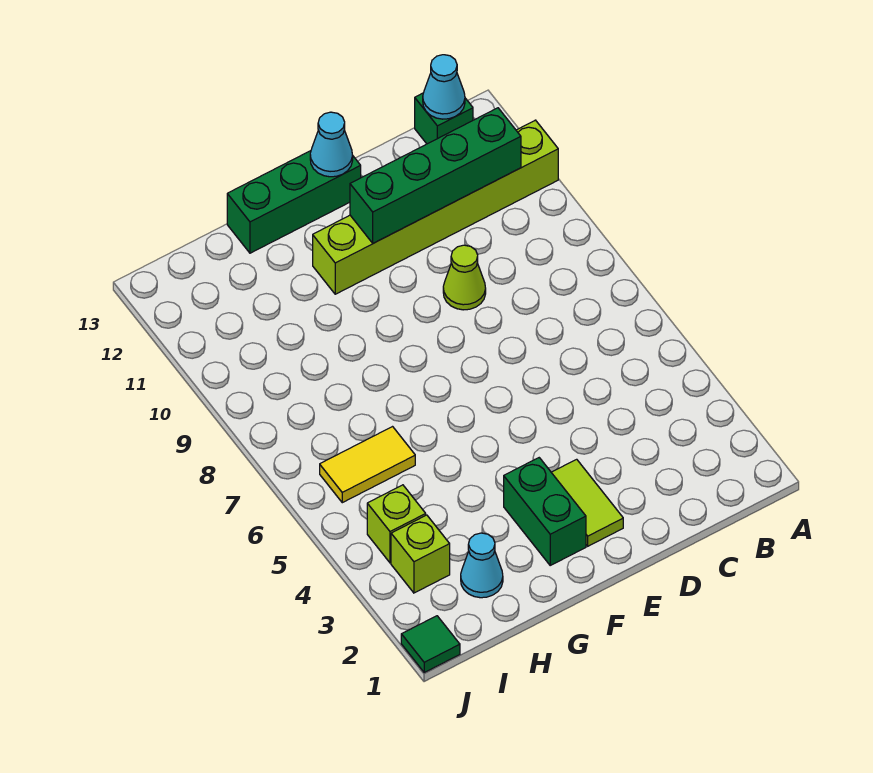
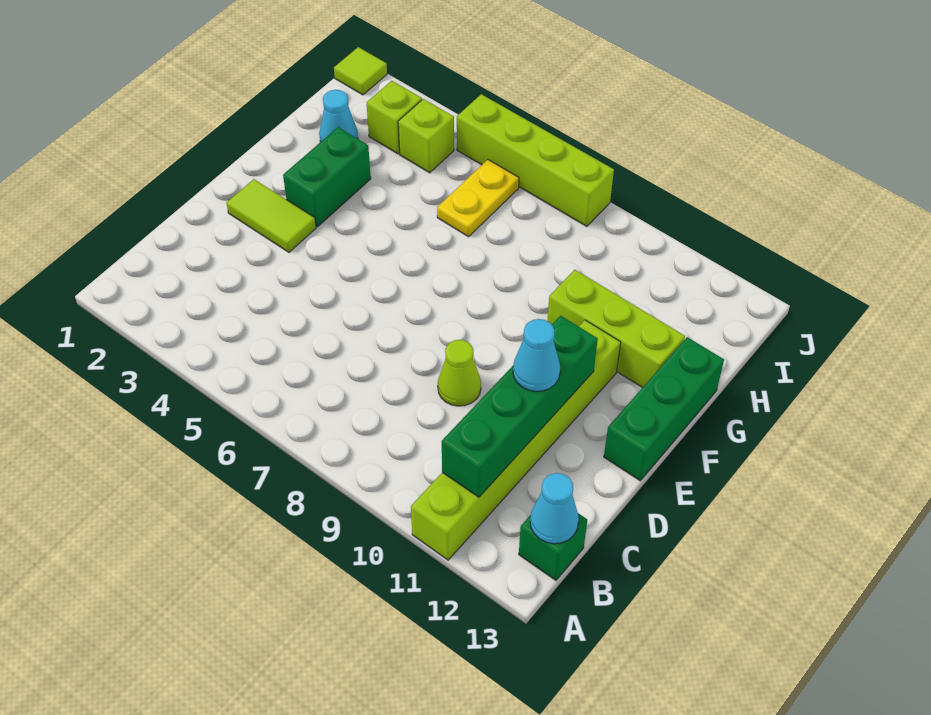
cyan cone E13 level 2 -> cyan cone D11 level 3
green brick F2:F3 level 1 -> green brick F3:G3 level 1
none -> lime brick G10:G12 level 1
yellow tile H6:I6 level 1 -> yellow plate H6:I6 level 1
green tile J1 level 1 -> lime tile J1 level 1
none -> lime brick J5:J8 level 1

